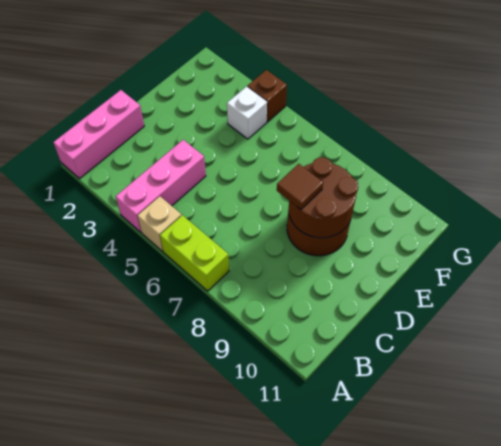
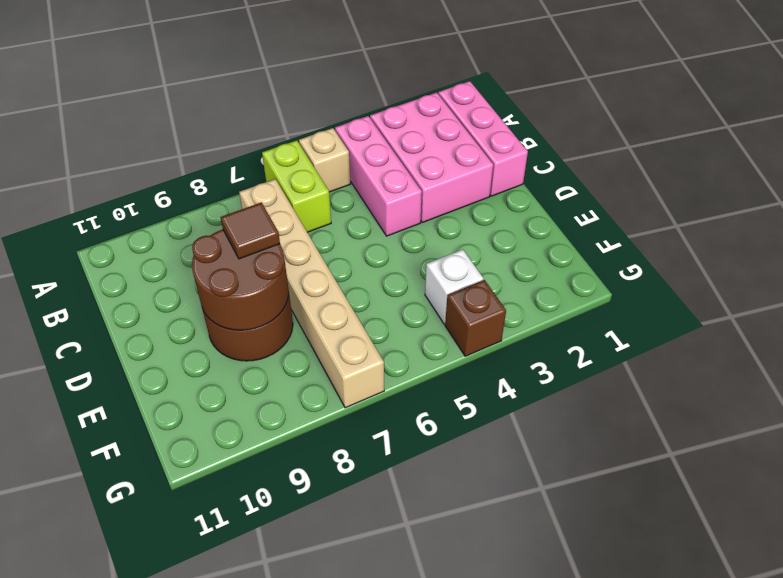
none -> pink brick A2:C3 level 1
lime brick A6:A7 level 1 -> lime brick A6:B6 level 1
none -> tan brick B7:G7 level 1

